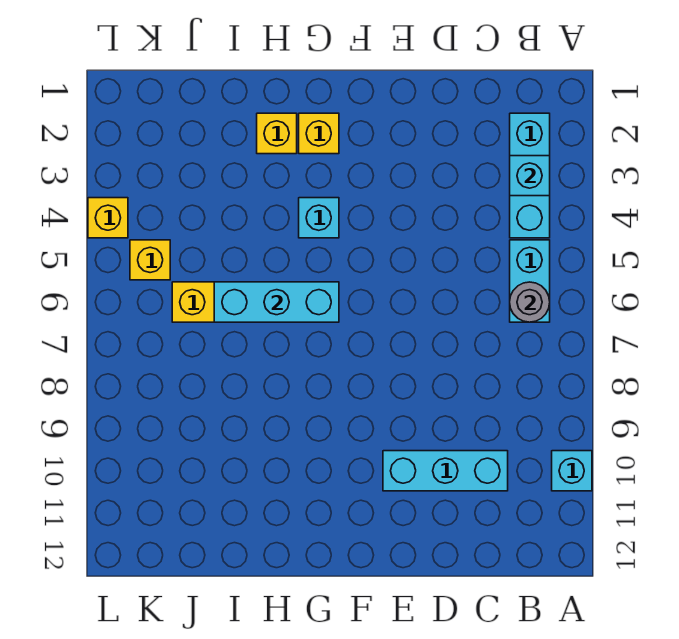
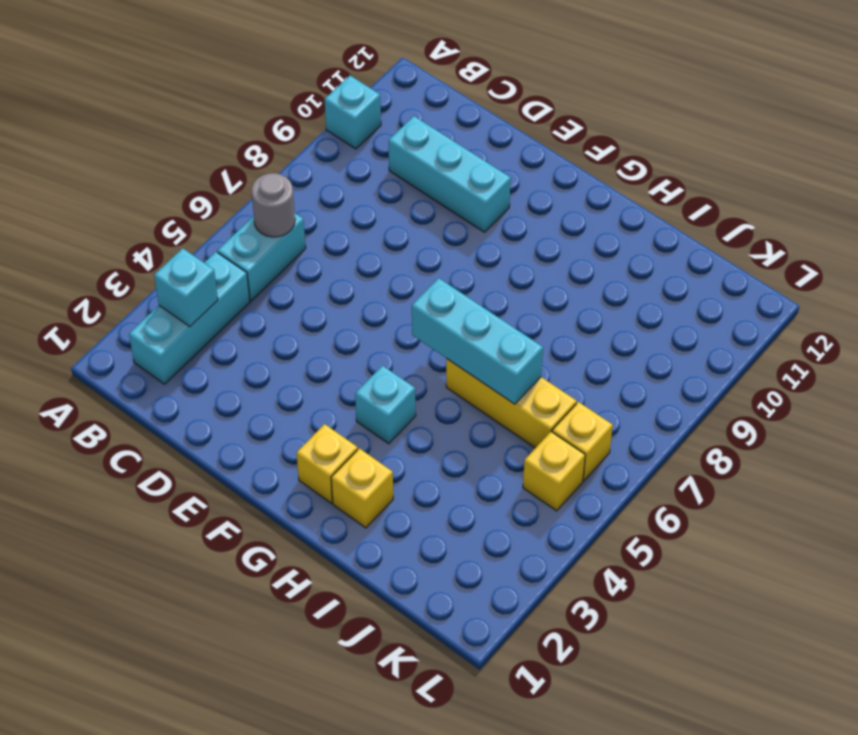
yellow brick L4 level 1 -> yellow brick K6 level 1

